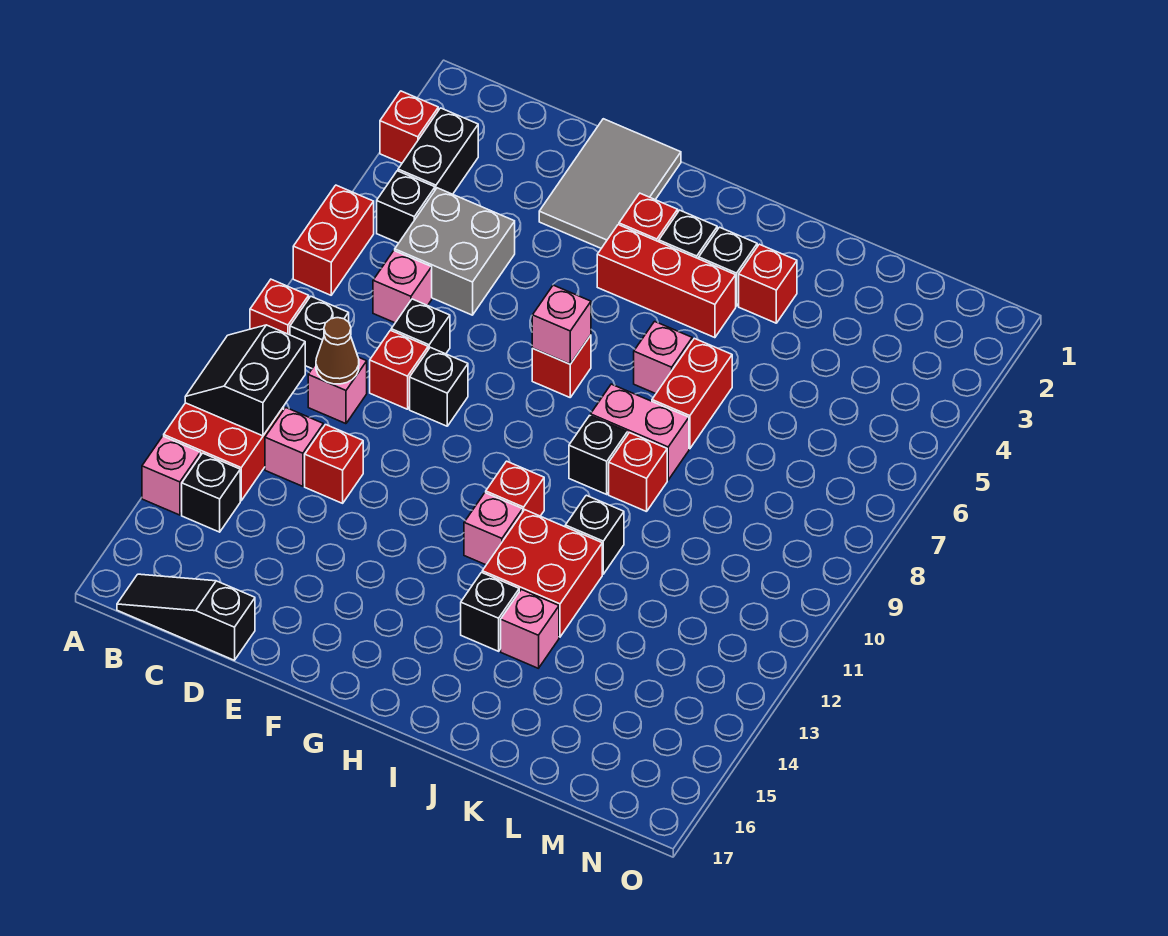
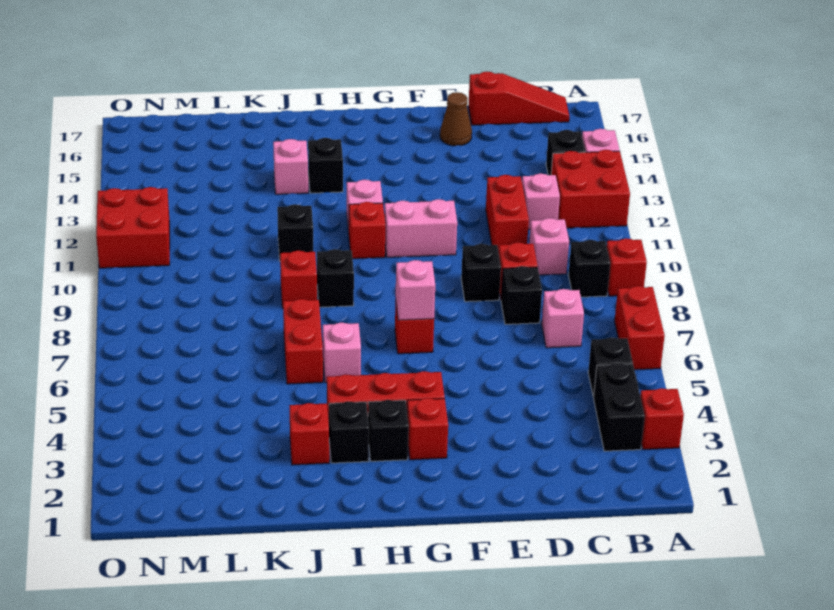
black slope A11:B12 level 2 top B -> none
black slope B17:D17 level 1 top D -> red slope B17:D17 level 1 top D
grey brick C5:D6 level 1 -> none
brown cone C10 level 2 -> brown cone E16 level 1
red brick D12 level 1 -> red brick D11:D12 level 1
grey tile E1:F3 level 1 -> none
pink brick I8:J8 level 1 -> pink brick F11:G11 level 1
red brick I12:J13 level 1 -> red brick N11:O12 level 1

